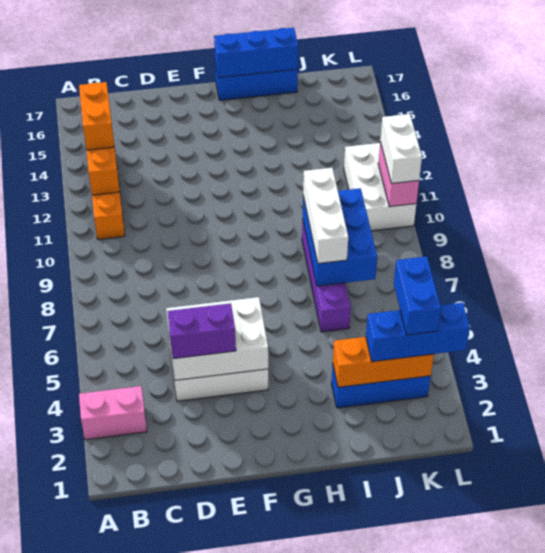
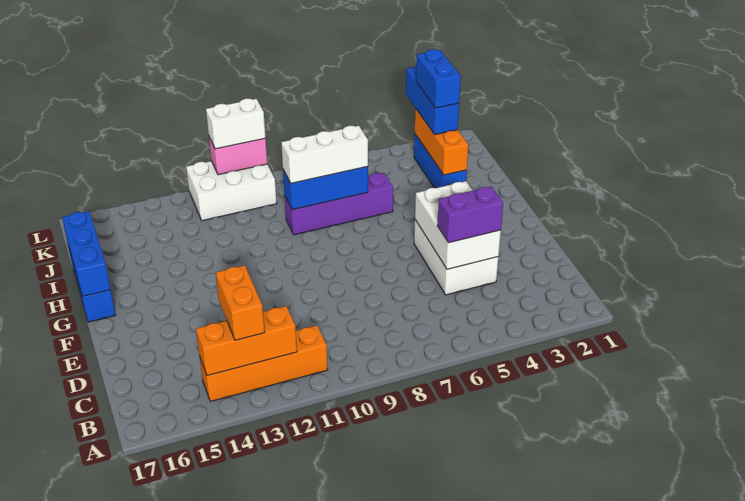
pink brick A3:B3 level 1 -> none
orange brick B13:B14 level 3 -> orange brick B13:C13 level 3
purple brick D4:E4 level 3 -> purple brick D4:D5 level 3
blue brick I7:J9 level 2 -> blue brick I7:I9 level 2
blue brick K3:K4 level 4 -> blue brick J3:K3 level 4

